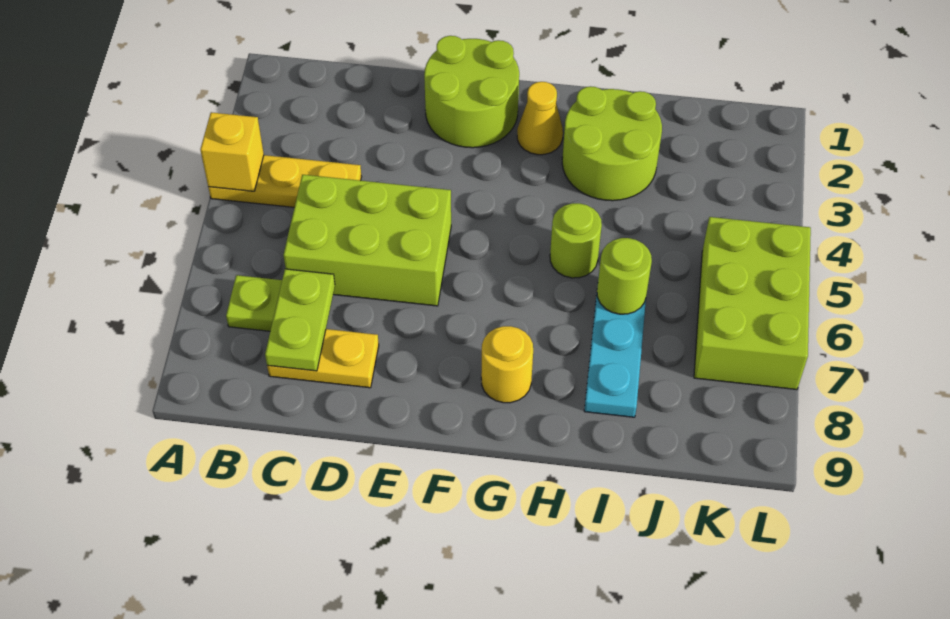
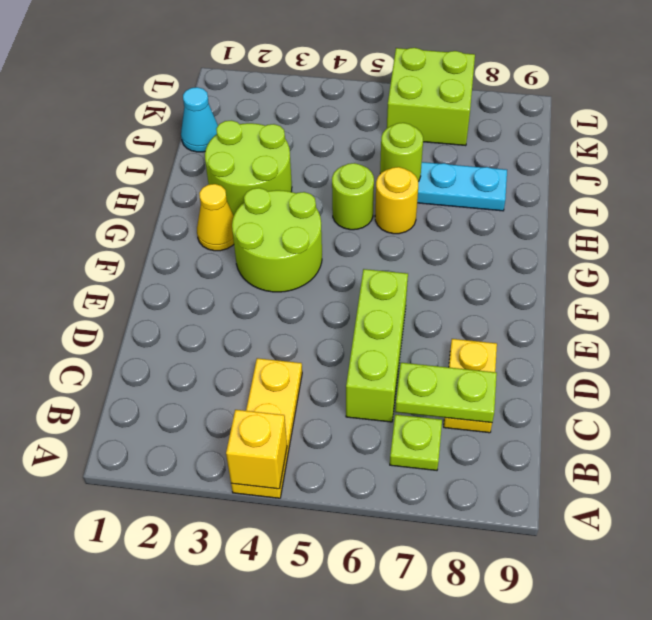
lime brick C5:E6 level 1 -> lime brick C6:E6 level 1
lime round brick E1:F2 level 1 -> lime round brick F3:G4 level 1
yellow round brick G8 level 1 -> yellow round brick H6 level 1
none -> cyan cone J1 level 1
lime brick K5:L7 level 1 -> lime brick K6:L7 level 1

